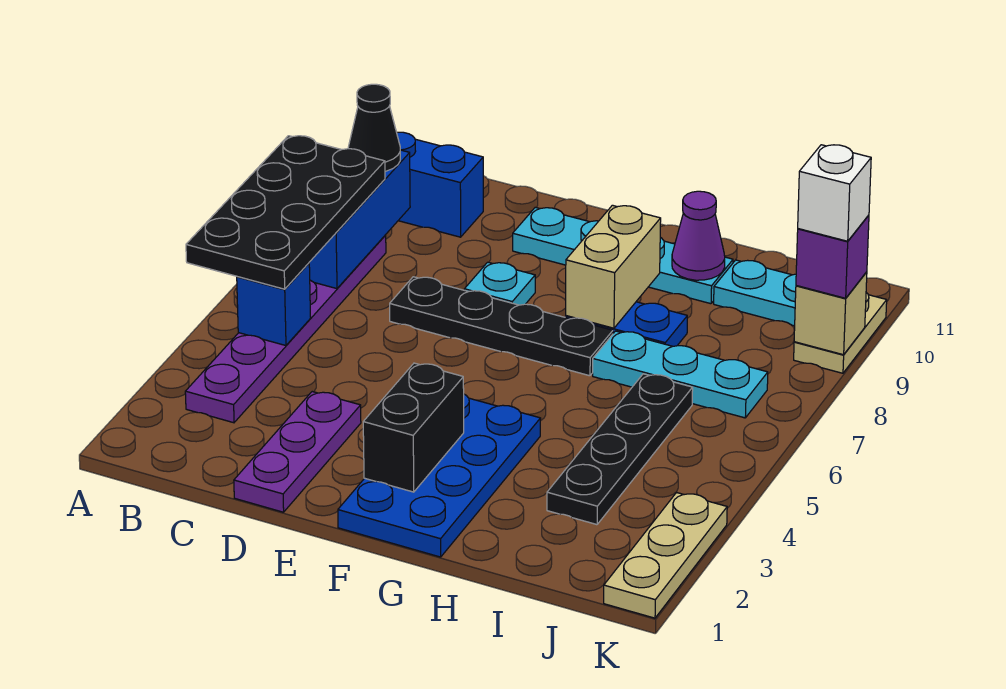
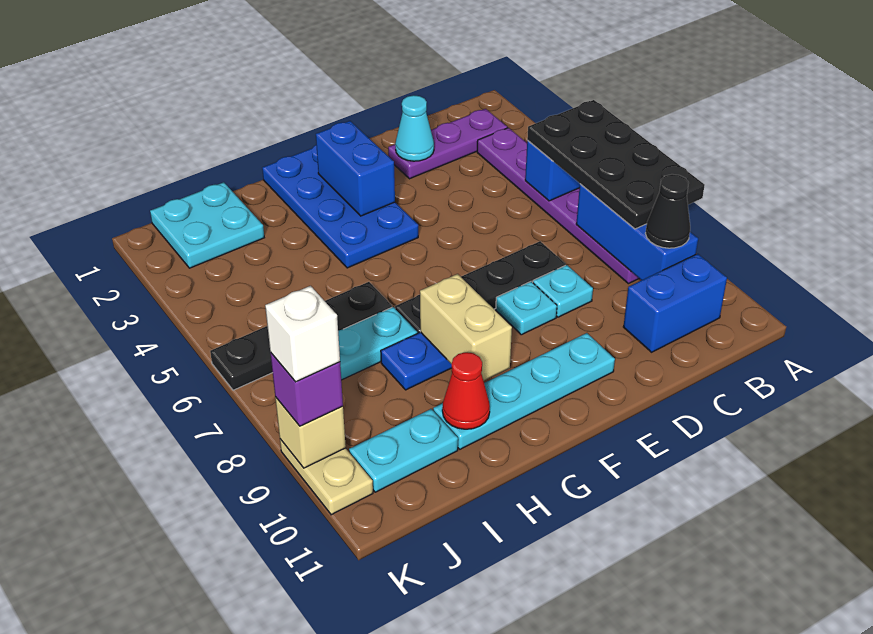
purple plate D1:D3 level 1 -> purple plate B2:D2 level 1
none -> cyan cone D2 level 2
none -> cyan plate D8 level 1
black brick F2:F3 level 2 -> blue brick F2:F3 level 2
purple cone H10 level 2 -> red cone H10 level 2
none -> cyan plate I1:J2 level 1
black plate I3:I6 level 1 -> black plate H6:K6 level 1
tan plate K1:K3 level 1 -> none

